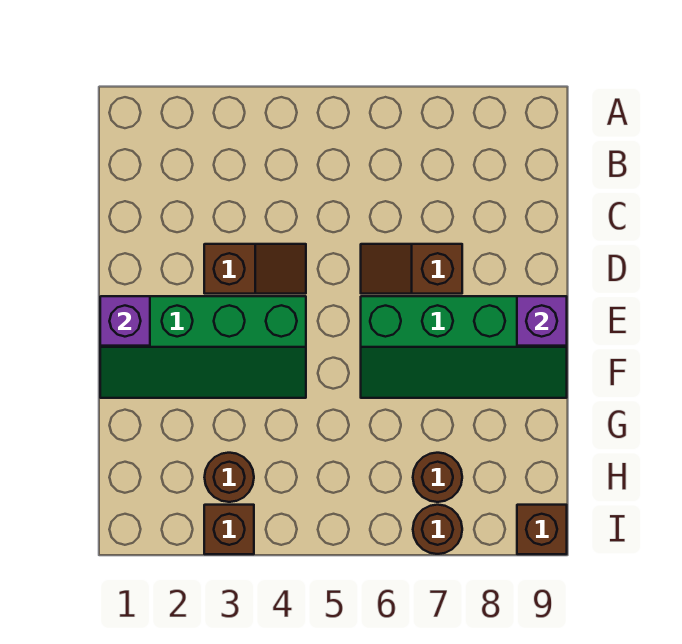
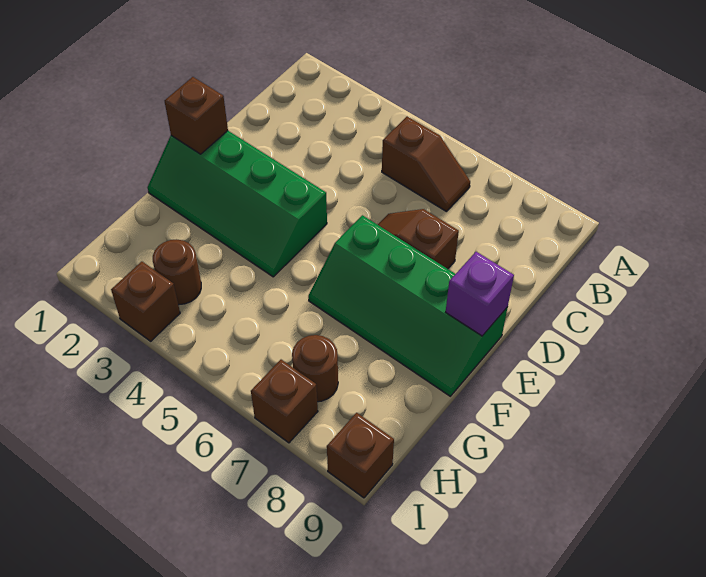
brown slope D3:D4 level 1 top 3 -> brown slope B5:B6 level 1 top 5
purple brick E1 level 2 -> brown brick E1 level 2
brown round brick I7 level 1 -> brown brick I7 level 1

